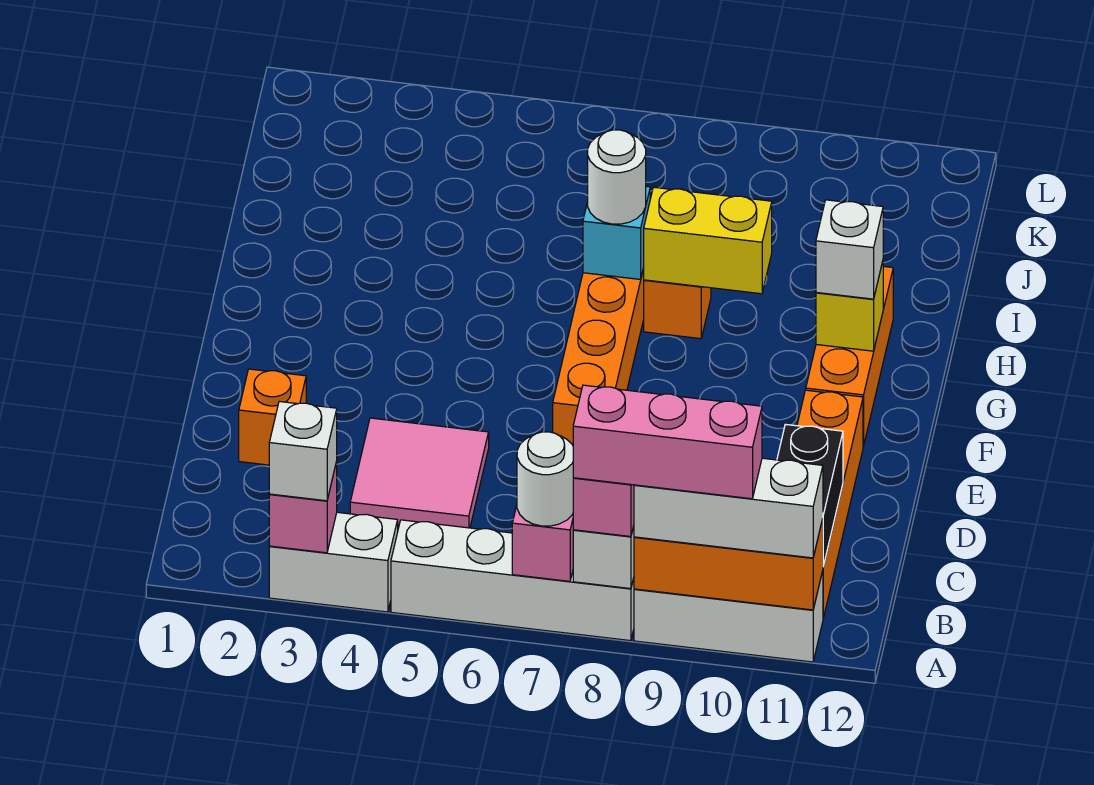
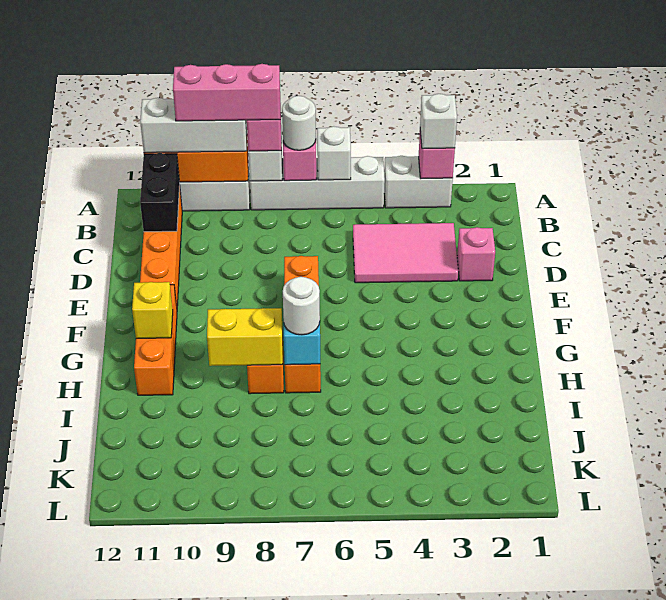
pink tile C4:D5 level 1 -> pink tile C3:D5 level 1
orange brick D2 level 1 -> pink brick D2 level 1
white brick G11 level 3 -> white brick A6 level 2

